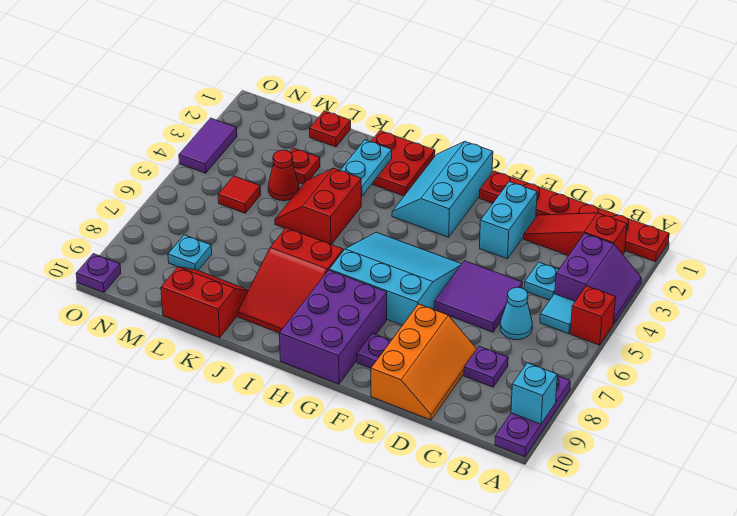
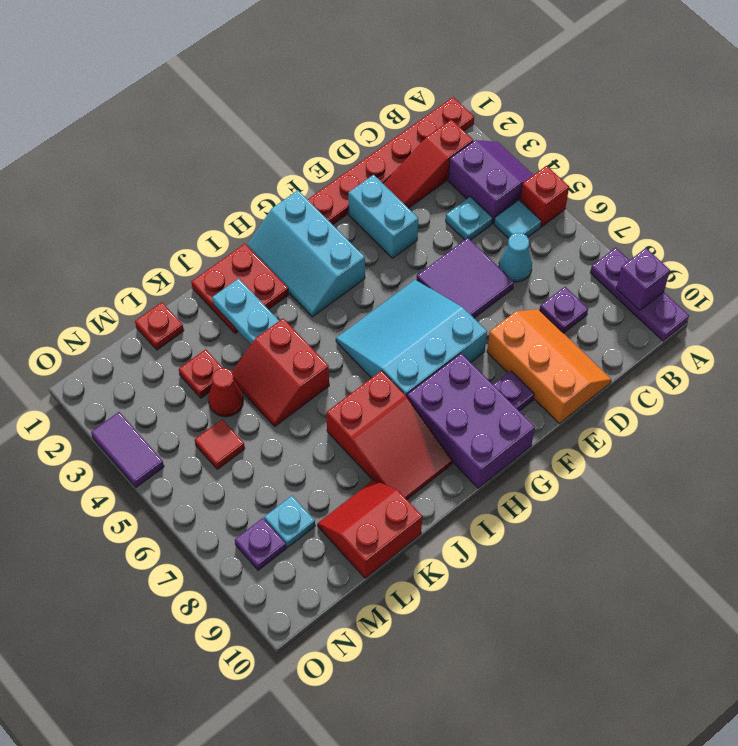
cyan brick A9 level 2 -> purple brick A9 level 2
purple plate O10 level 1 -> purple plate N8 level 1

